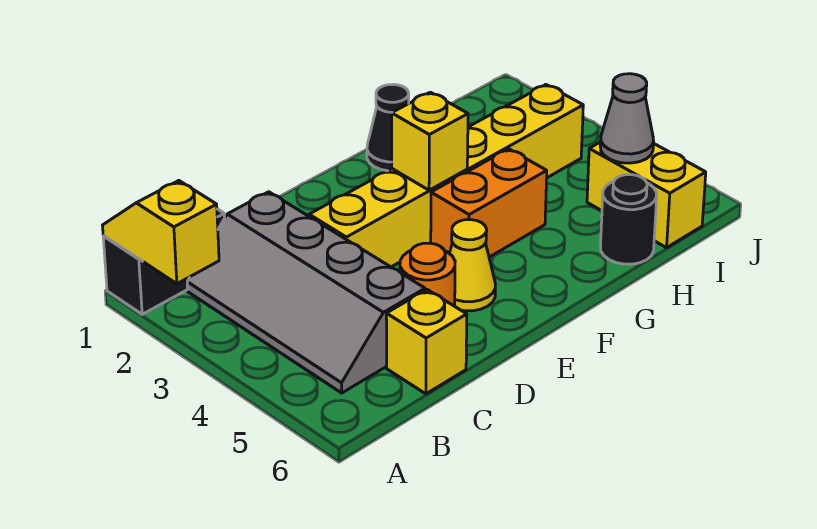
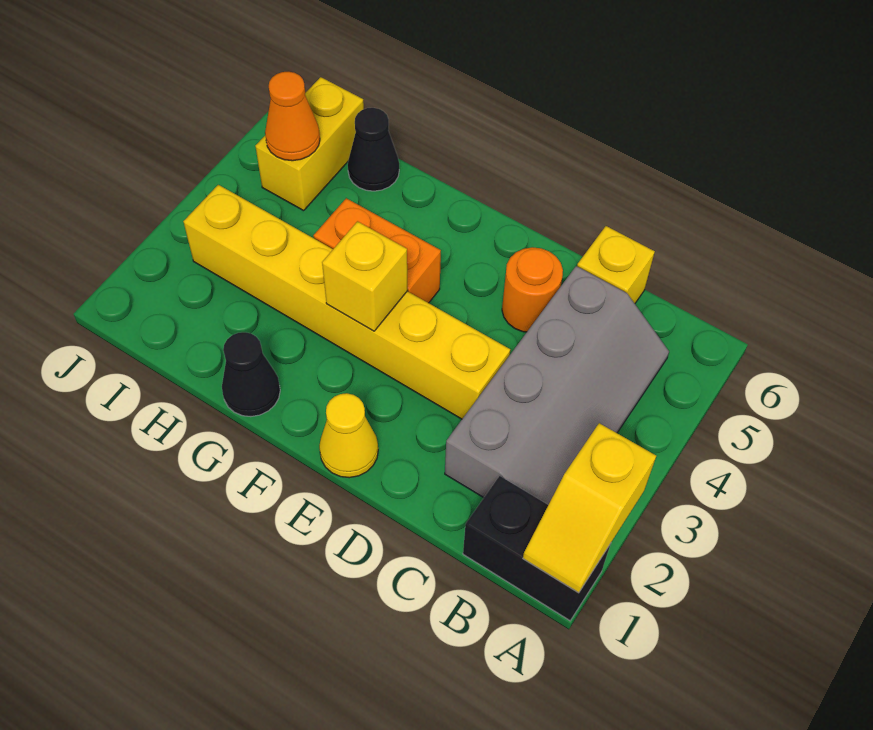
yellow cone E5 level 1 -> yellow cone E1 level 1
black round brick H6 level 1 -> black cone H6 level 1
grey cone I5 level 2 -> orange cone I5 level 2

